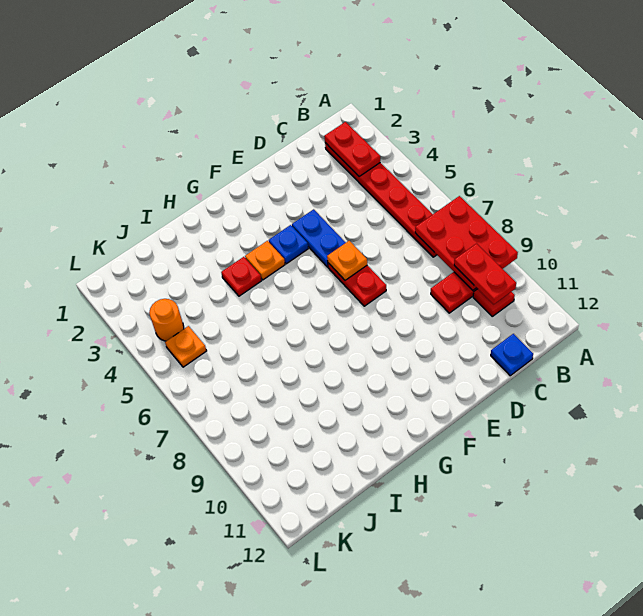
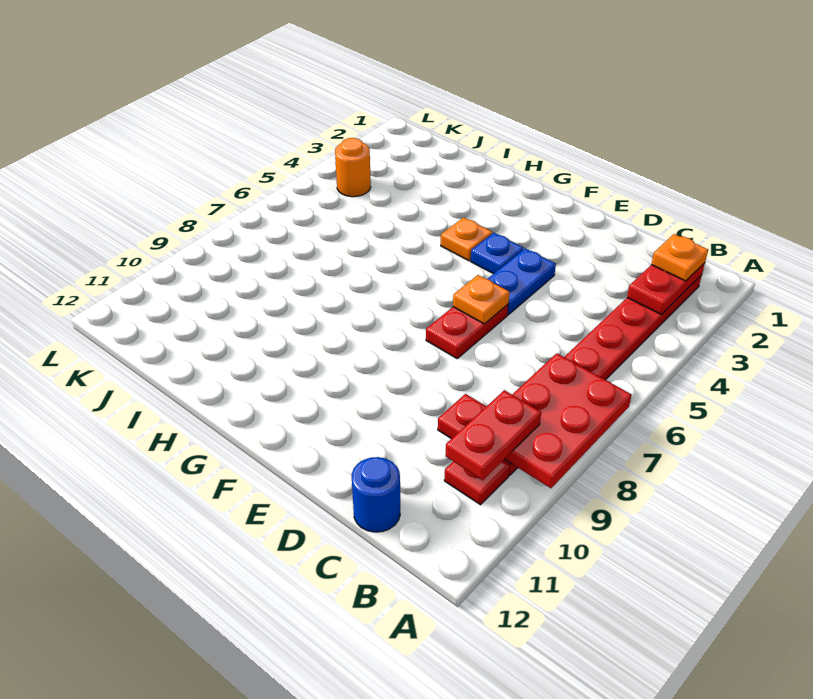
blue plate C12 level 1 -> blue round brick C12 level 1
red plate H4 level 1 -> none
orange plate K5 level 1 -> orange plate B2 level 3

